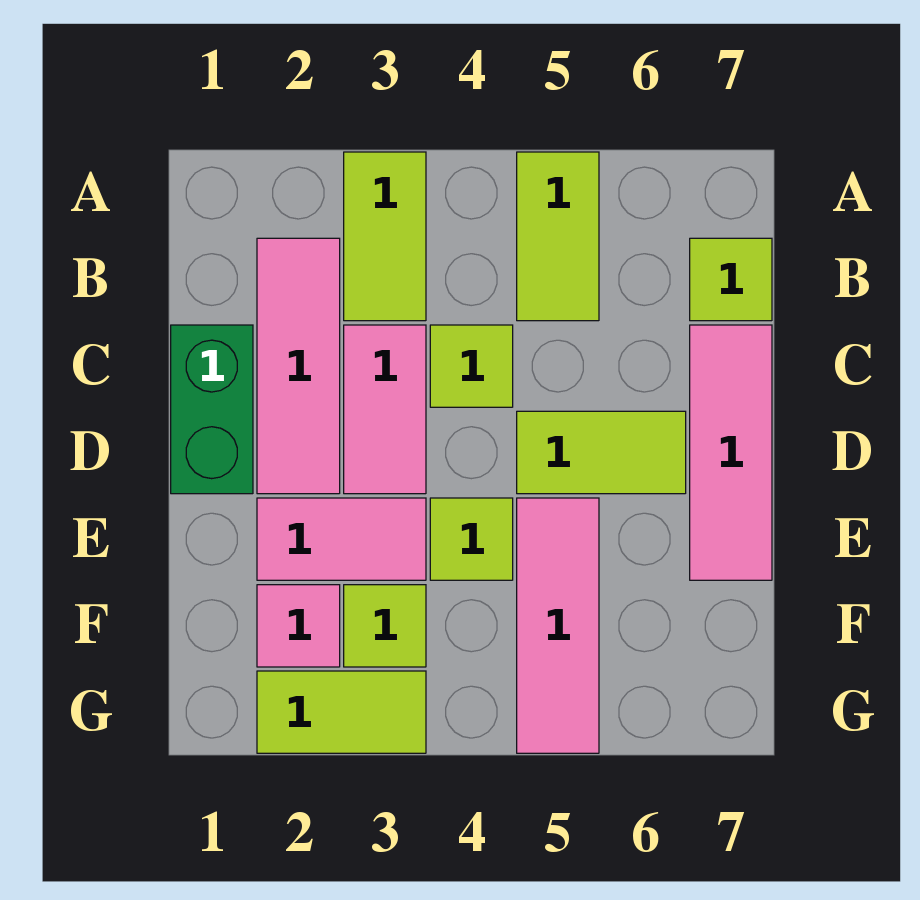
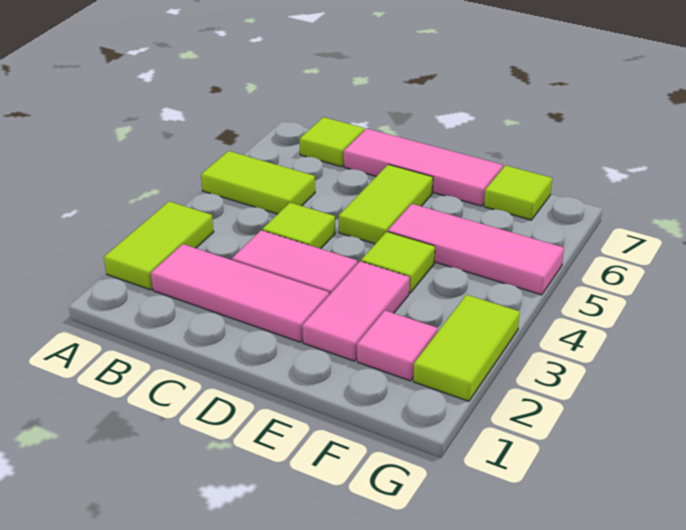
lime tile A3:B3 level 1 -> lime tile A2:A3 level 1
green brick C1:D1 level 1 -> none
lime tile F3 level 1 -> lime tile F7 level 1

